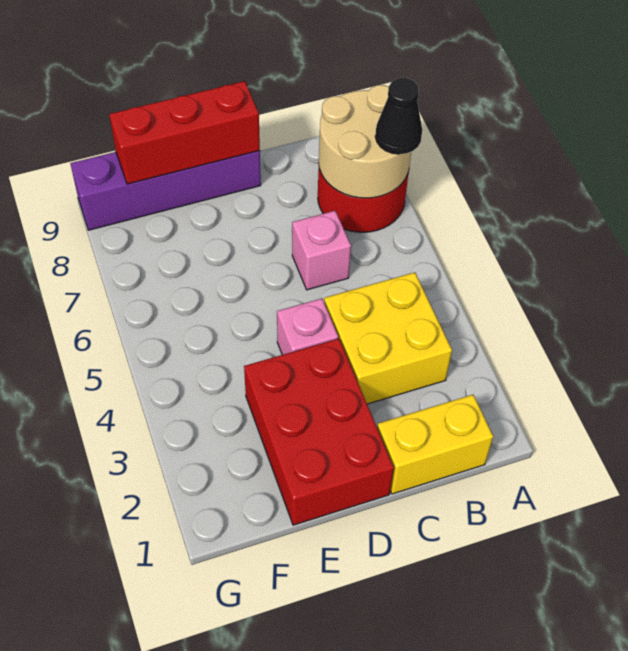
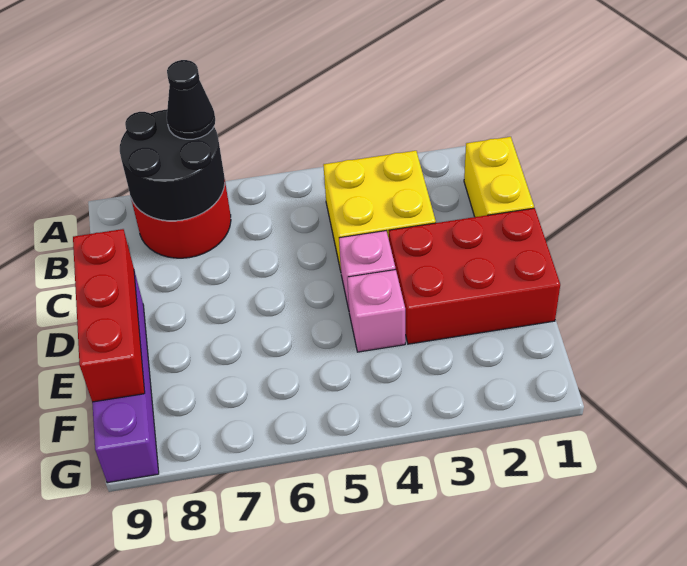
tan round brick A7:B8 level 2 -> black round brick A7:B8 level 2
pink brick C6 level 1 -> pink brick E4 level 1

